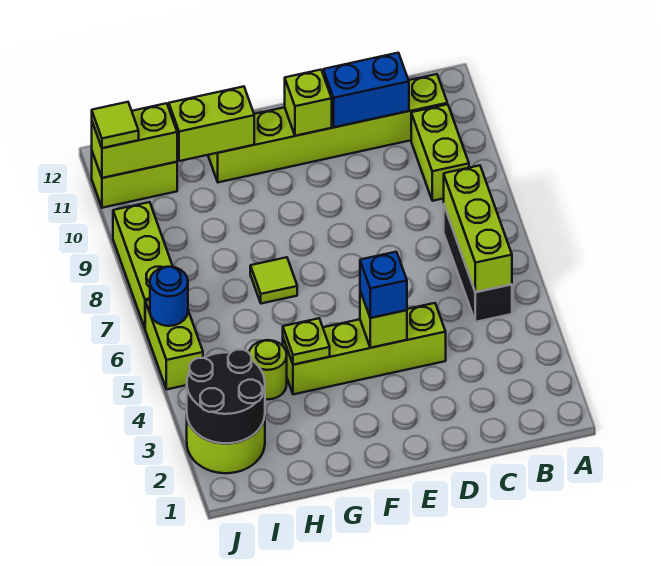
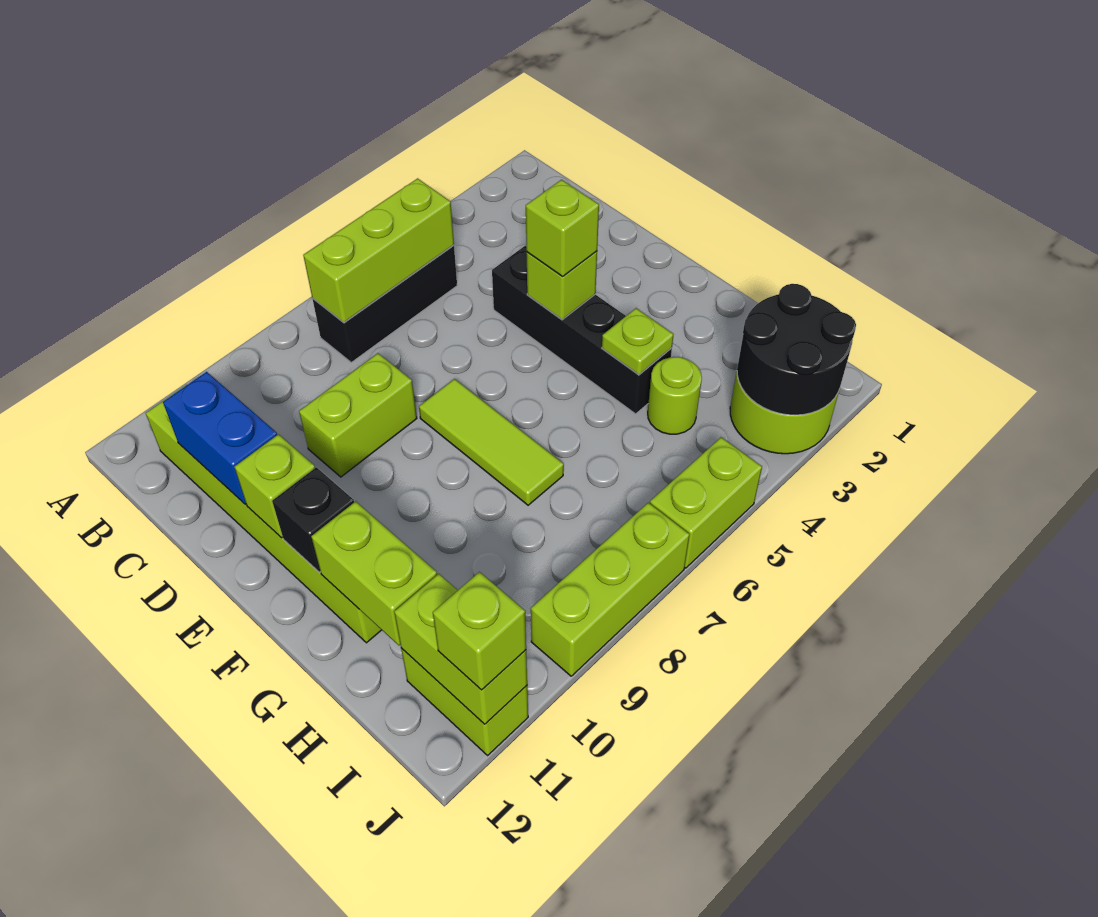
lime brick B9:B10 level 1 -> lime brick D8:D9 level 1
lime brick D4:G4 level 1 -> black brick D4:G4 level 1
blue brick E4 level 3 -> lime brick E4 level 3
none -> black brick F11 level 2
lime tile G7 level 1 -> lime tile E7:G7 level 1
blue round brick J6 level 2 -> none
lime tile J11 level 3 -> lime brick J11 level 3

